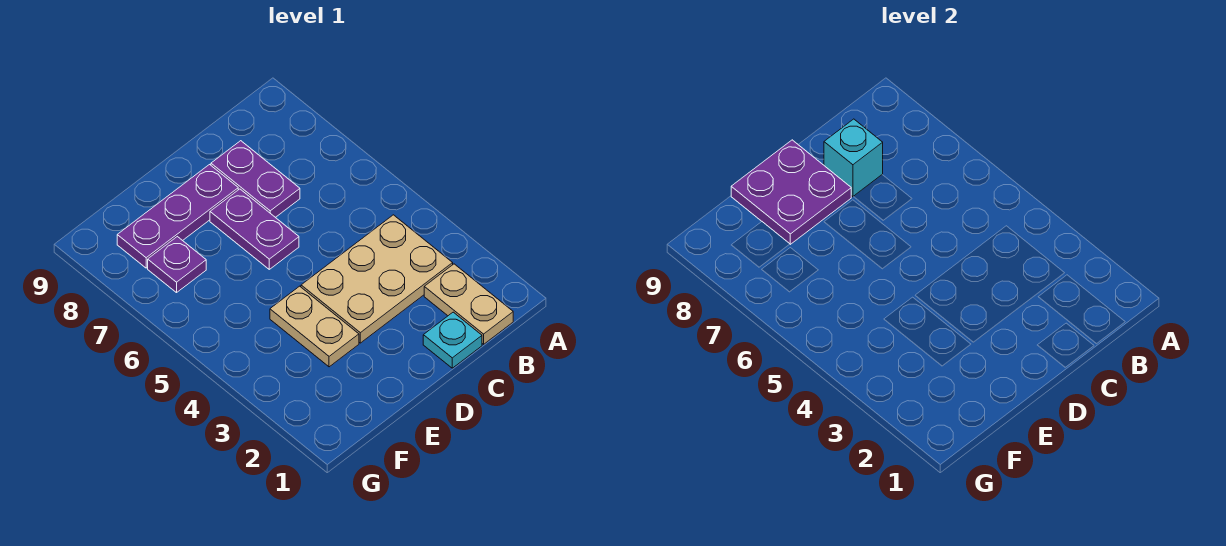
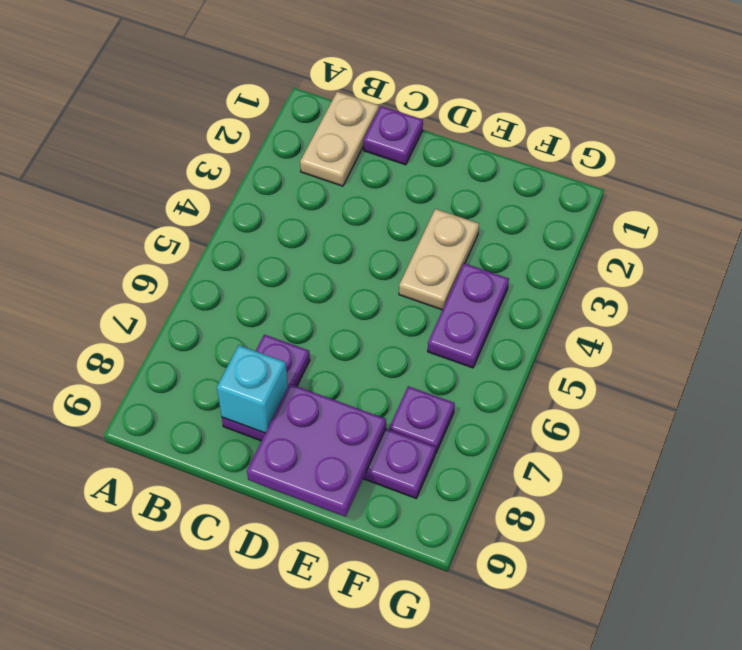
tan plate B3:D4 level 1 -> none
cyan plate C1 level 1 -> purple plate C1 level 1
purple plate D6:D7 level 1 -> purple plate F4:F5 level 1

